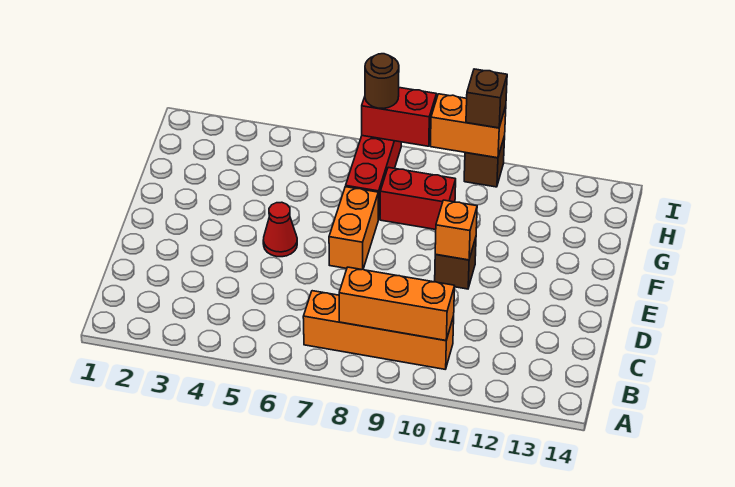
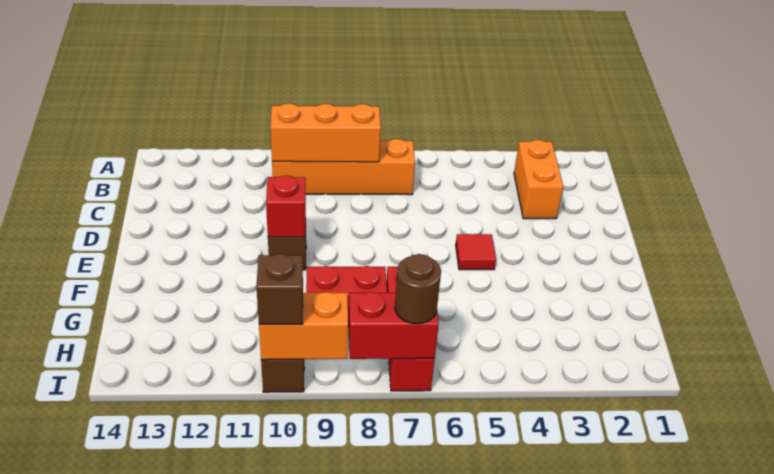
red cone E5 level 1 -> red tile E5 level 1
orange brick E7:F7 level 1 -> orange brick B3:C3 level 1
orange brick E10 level 2 -> red brick E10 level 2

